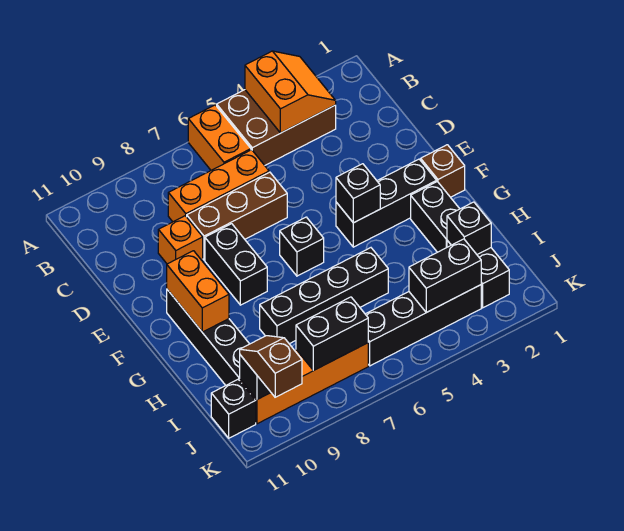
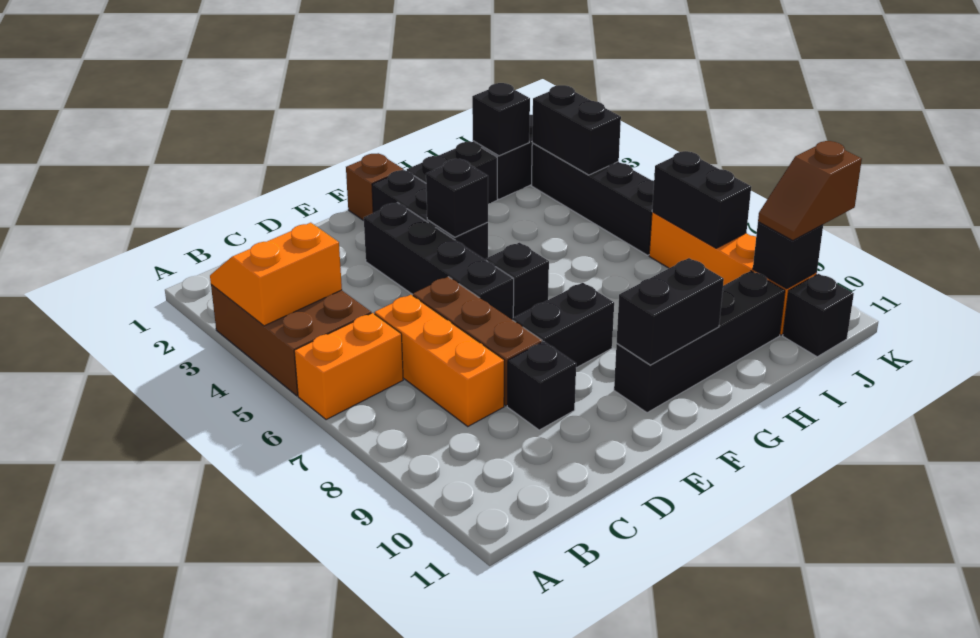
orange brick D9 level 1 -> black brick D9 level 1
orange brick F10:G10 level 2 -> black brick F10:G10 level 2
black brick H5:H8 level 1 -> black brick E3:E6 level 1

